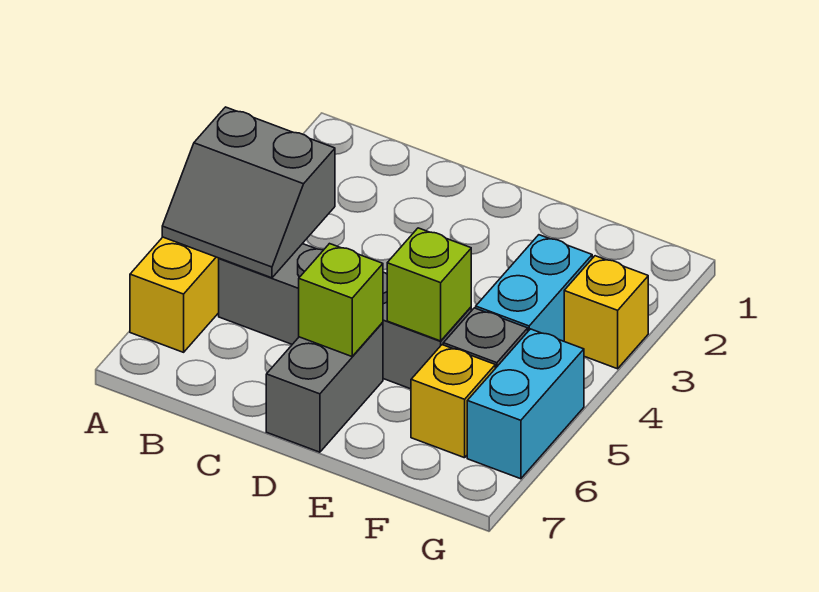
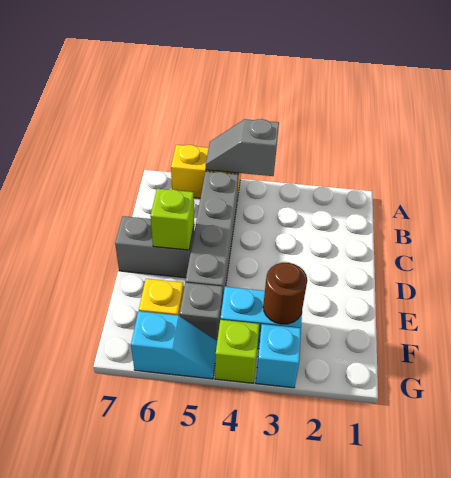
grey slope A4:B5 level 2 top 4 -> grey slope A4:A5 level 2 top 4
lime brick E5 level 2 -> lime brick G4 level 1
none -> brown round brick F3 level 2
yellow brick G3 level 1 -> cyan brick G3 level 1
cyan brick G5:G6 level 1 -> cyan slope G5:G6 level 1 top 6

